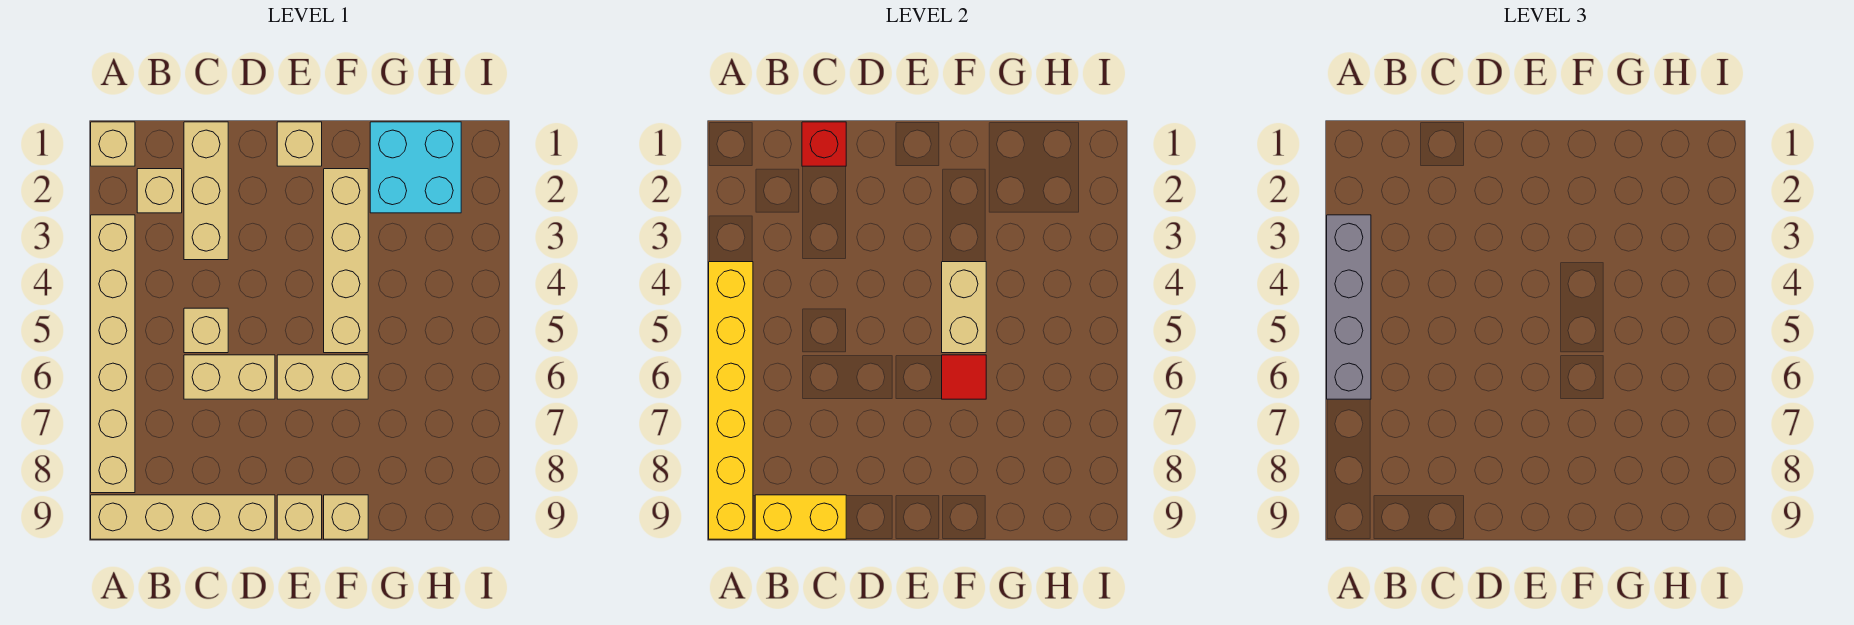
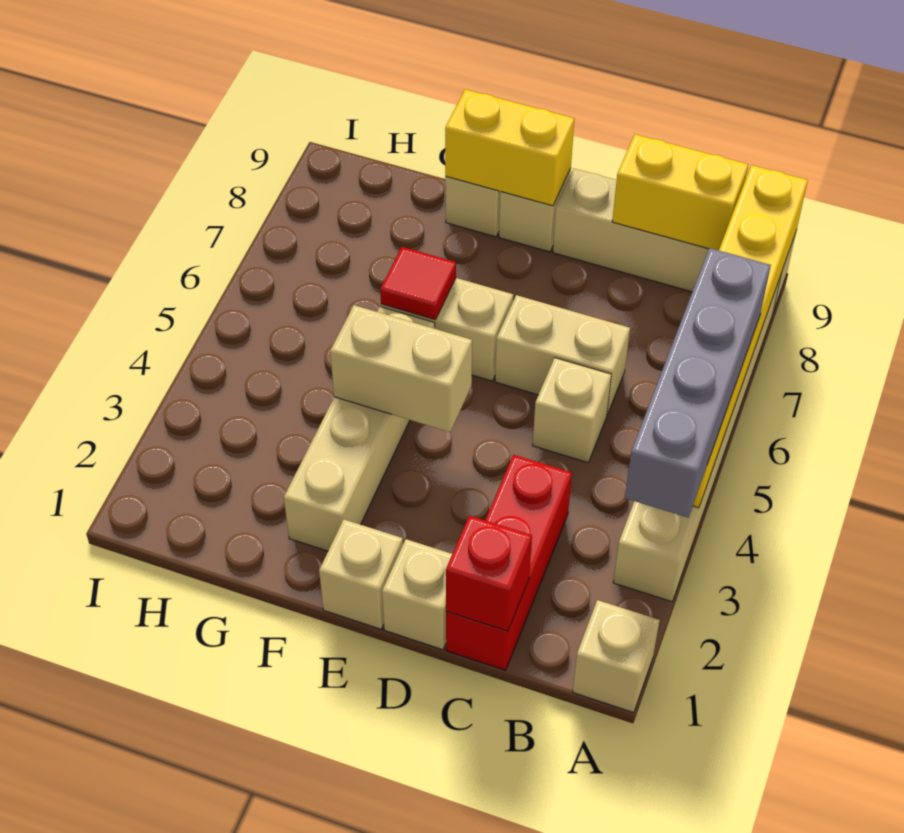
tan brick B2 level 1 -> tan brick D1 level 1
tan brick C1:C3 level 1 -> red brick C1:C3 level 1
none -> yellow brick E9:F9 level 2
tan brick F4:F5 level 2 -> tan brick E4:F4 level 2
cyan brick G1:H2 level 1 -> none

